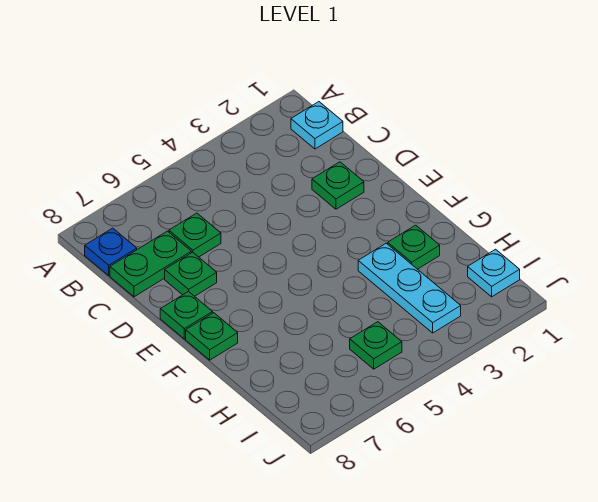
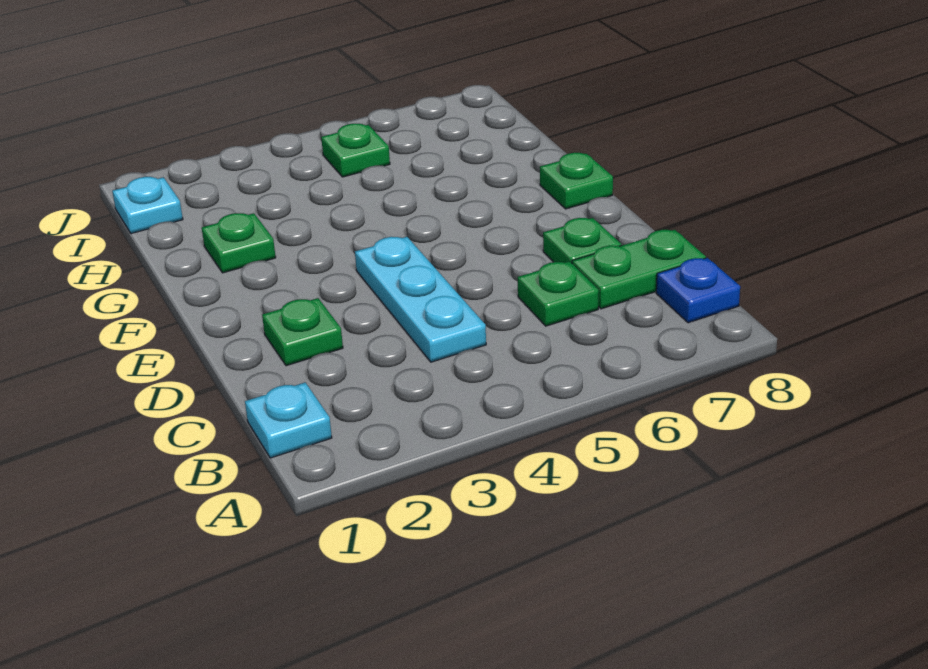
green plate E8 level 1 -> none
cyan plate G3:I3 level 1 -> cyan plate C4:E4 level 1

